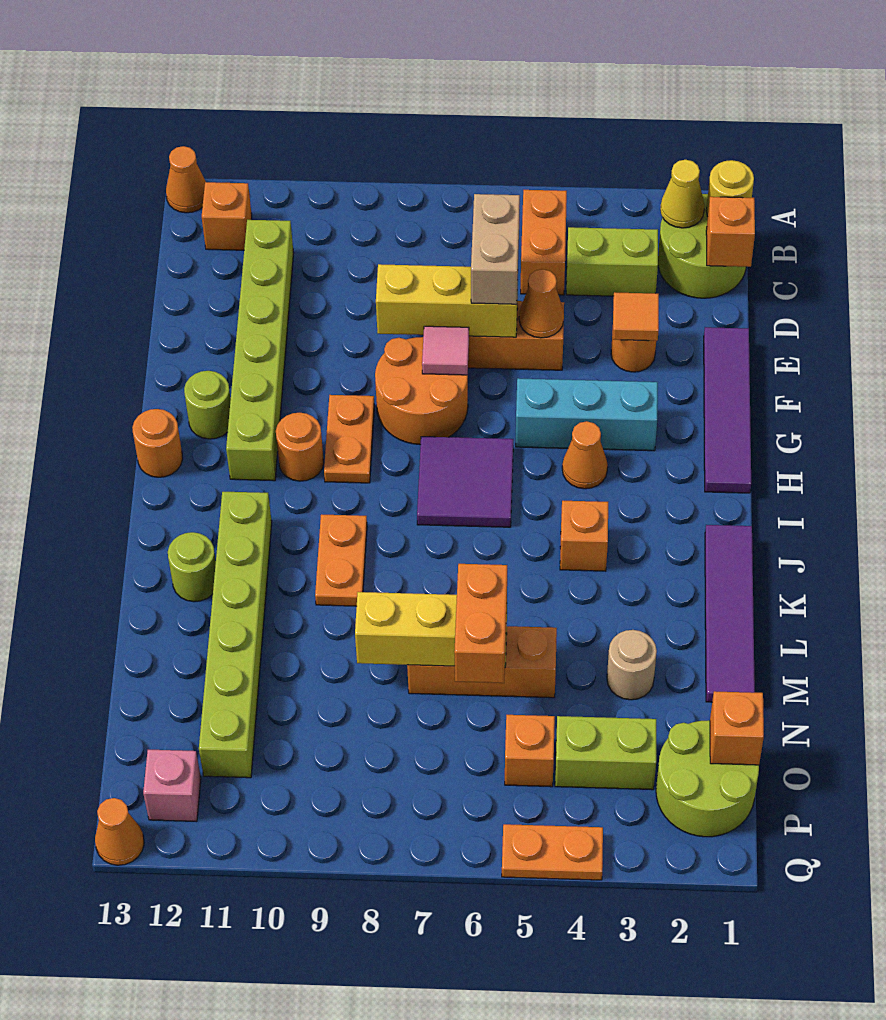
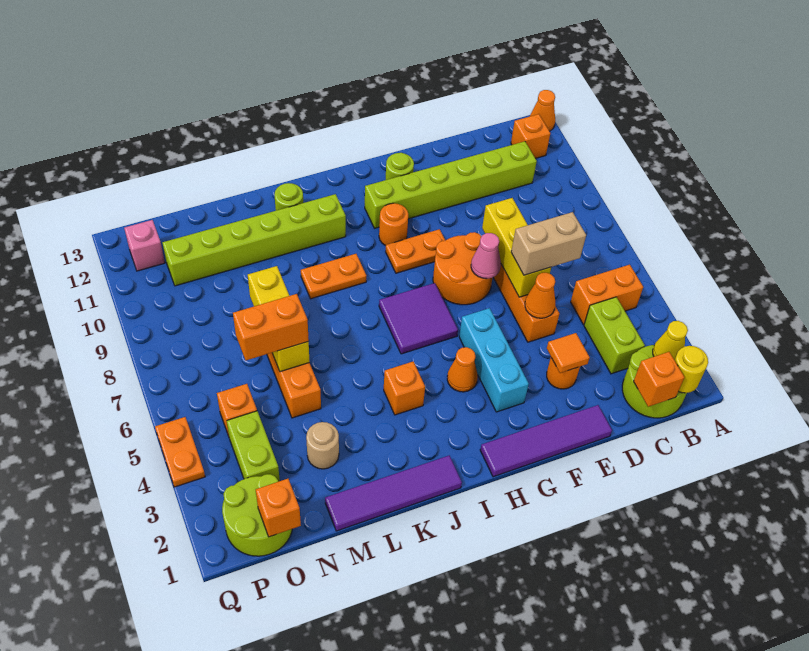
pink tile F7 level 2 -> pink cone F7 level 2
orange round brick H13 level 1 -> none
orange cone Q13 level 1 -> none

